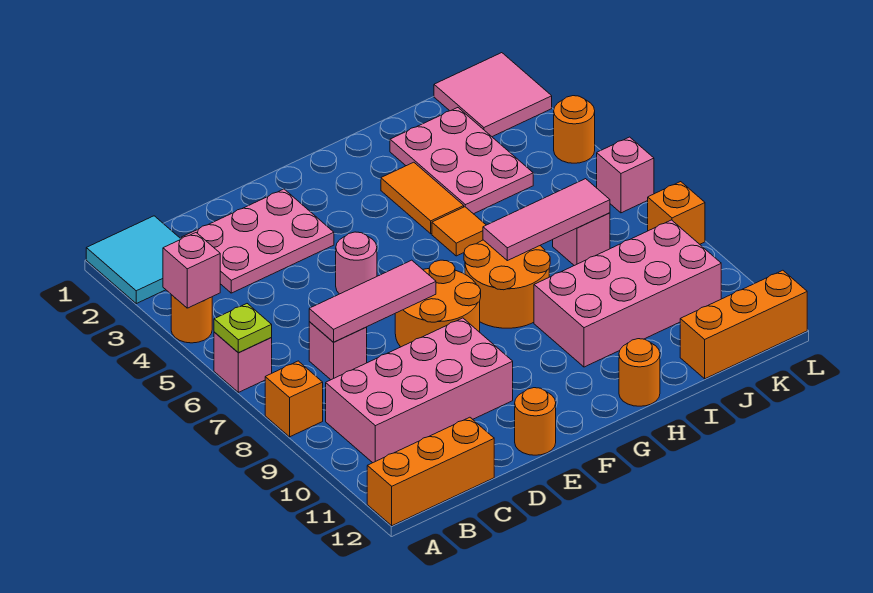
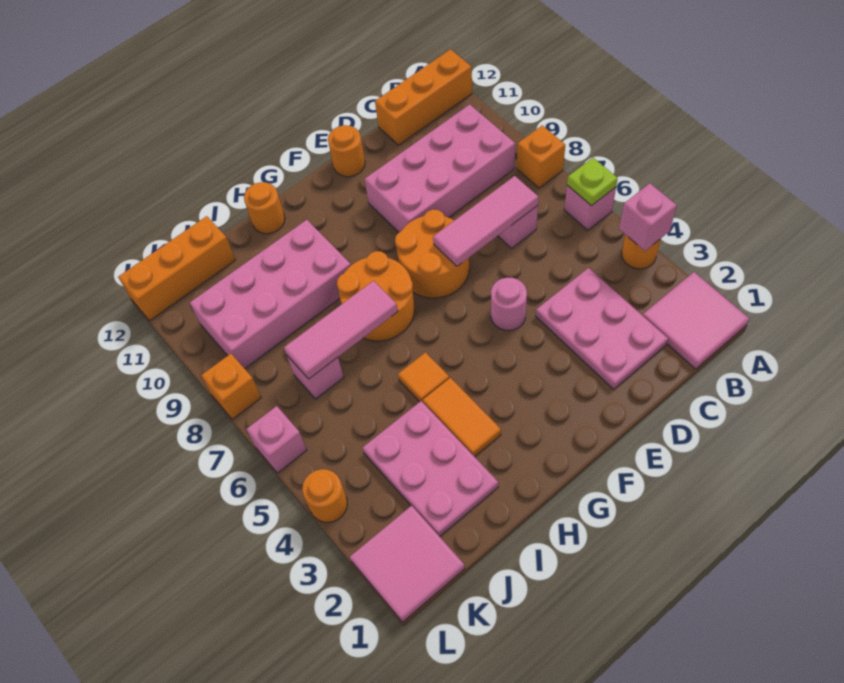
cyan tile A1:B2 level 1 -> pink tile A1:B2 level 1
pink plate C2:E3 level 1 -> pink plate C2:D4 level 1

